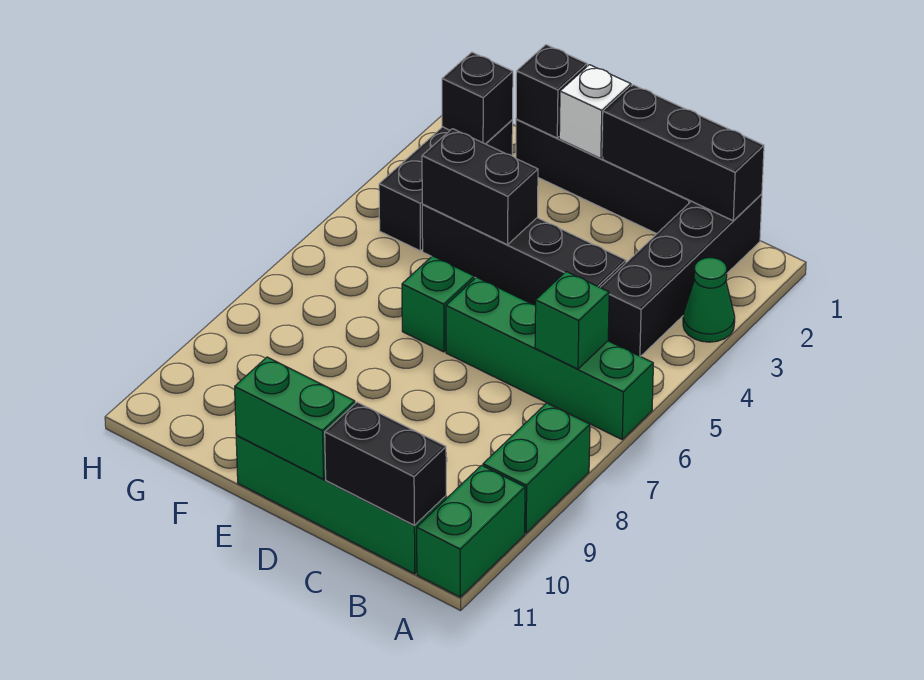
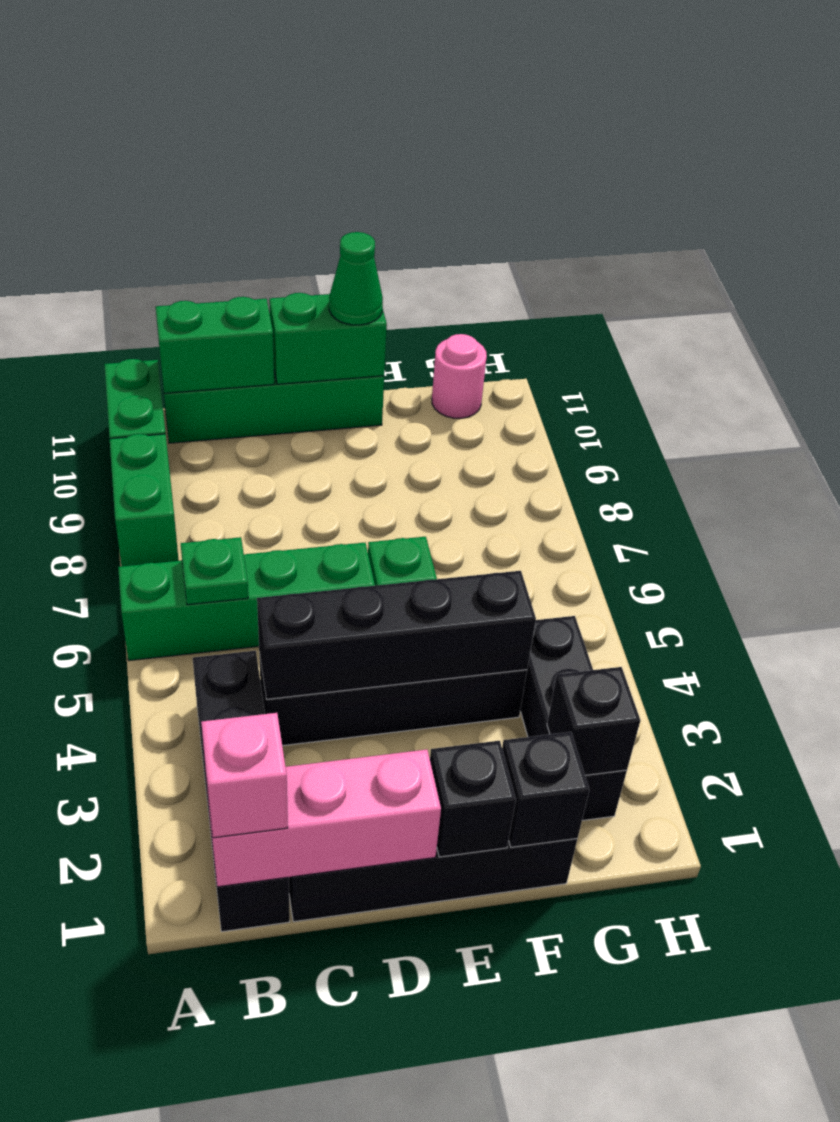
green cone A3 level 1 -> green cone E11 level 3
black brick B1:D1 level 2 -> pink brick B1:D1 level 2
none -> pink brick B1 level 3
green brick B6 level 2 -> green plate B6 level 2
black brick B11:C11 level 2 -> green brick B11:C11 level 2
white brick E1 level 2 -> black brick E1 level 2
black brick E4:F4 level 2 -> black brick C4:F4 level 2
none -> pink round brick G11 level 1

